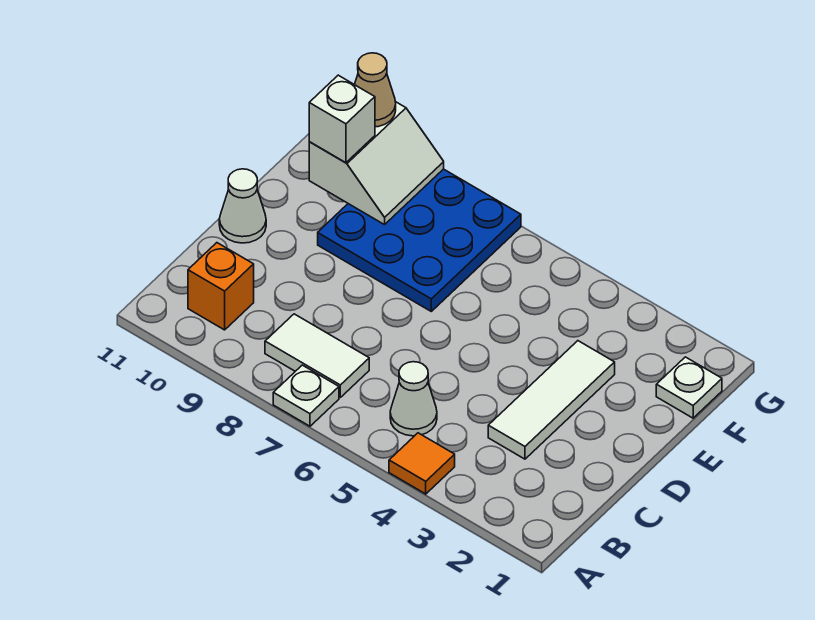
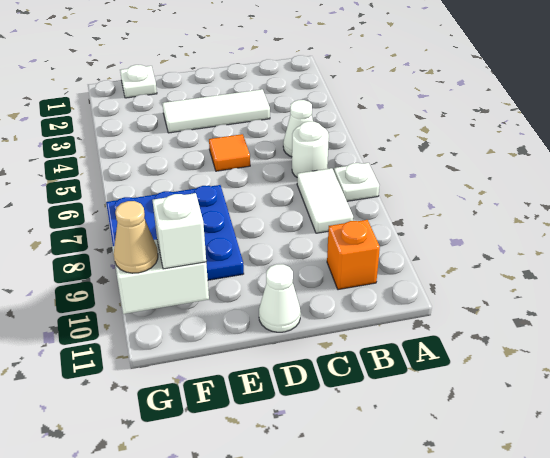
orange tile A4 level 1 -> orange tile D5 level 1
none -> white round brick B6 level 1

